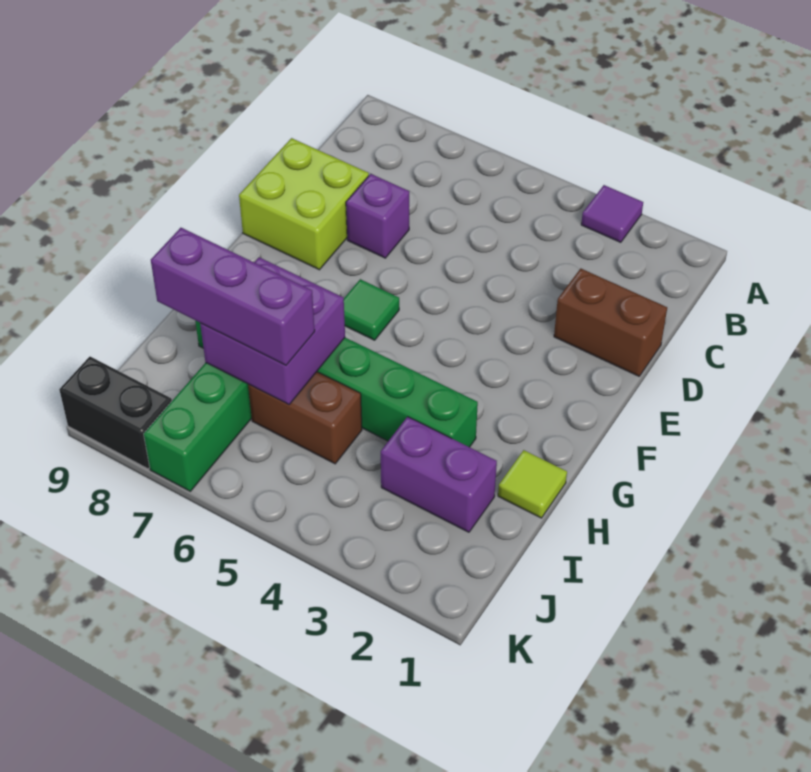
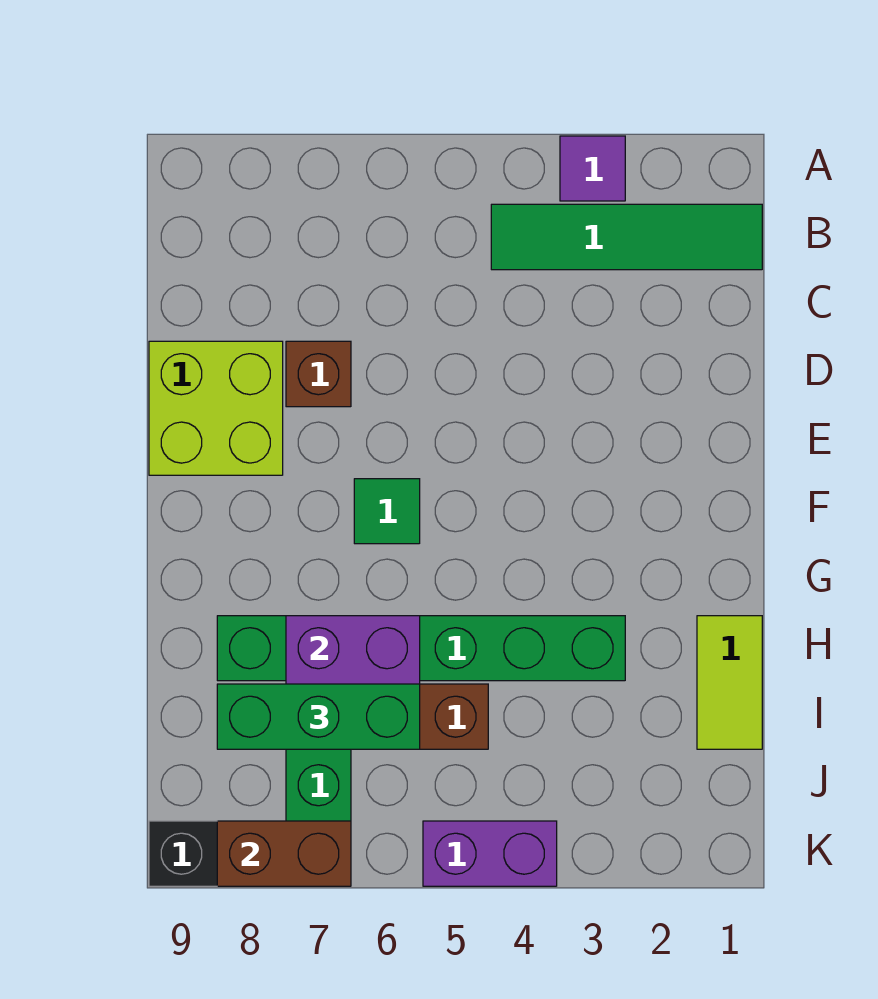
none -> green tile B1:B4 level 1
brown brick D1:D2 level 1 -> brown brick K7:K8 level 2
purple brick D7 level 1 -> brown brick D7 level 1
lime tile H1 level 1 -> lime tile H1:I1 level 1
purple brick I2:I3 level 1 -> purple brick K4:K5 level 1
purple brick I6:I8 level 3 -> green brick I6:I8 level 3

